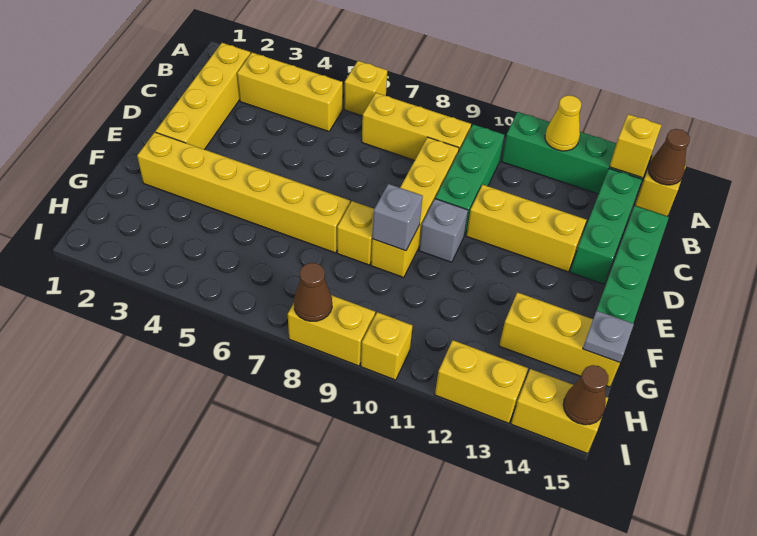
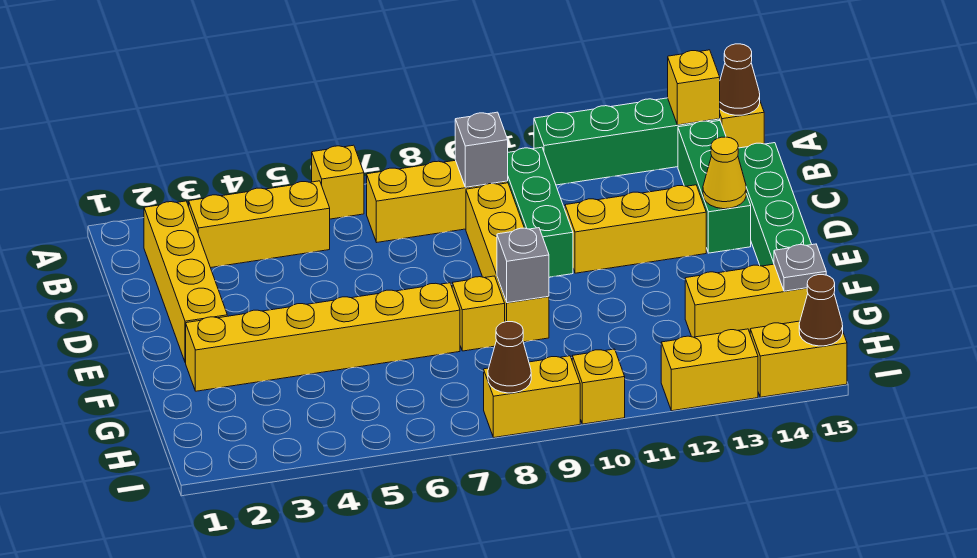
yellow cone A12 level 2 -> yellow cone D14 level 2
grey brick E10 level 1 -> grey brick B9 level 2

